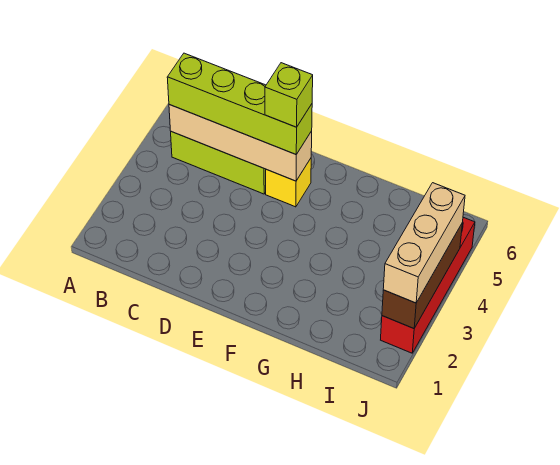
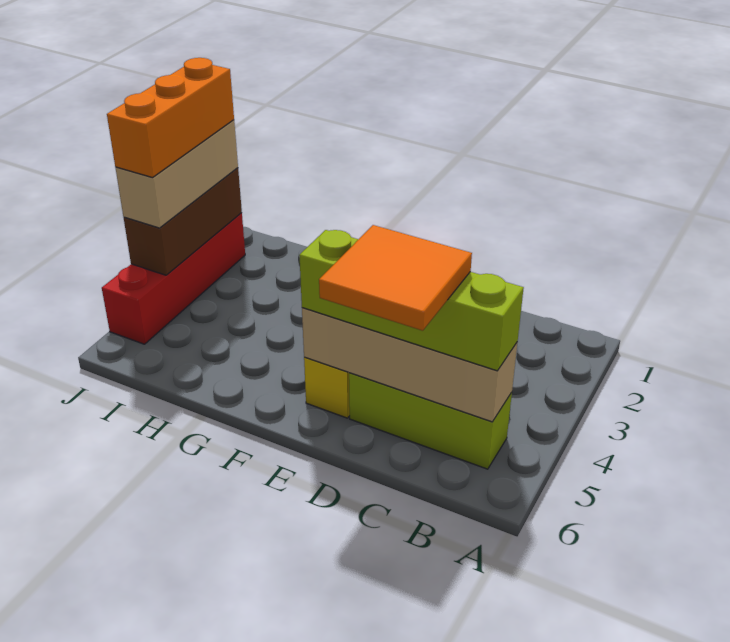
none -> orange tile C5:D6 level 4
lime brick E5 level 4 -> none
none -> orange brick J2:J4 level 4

